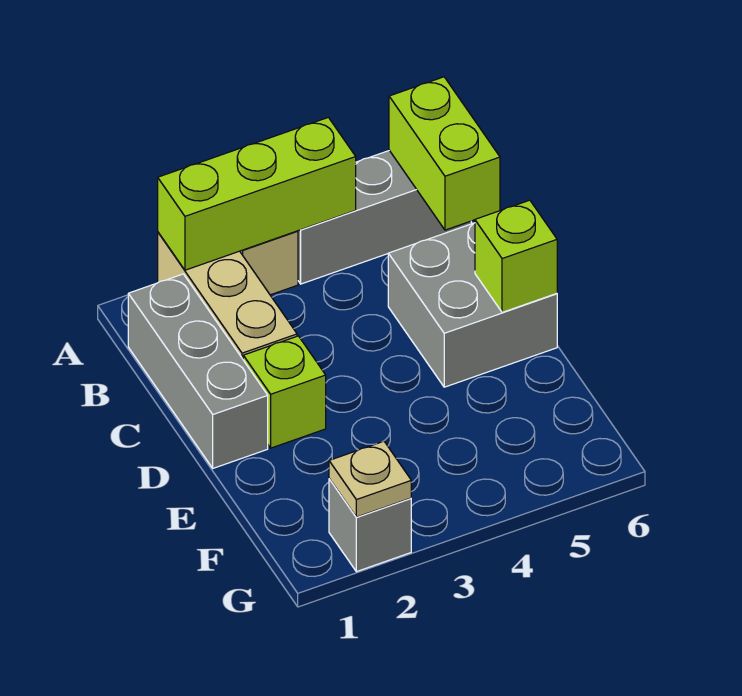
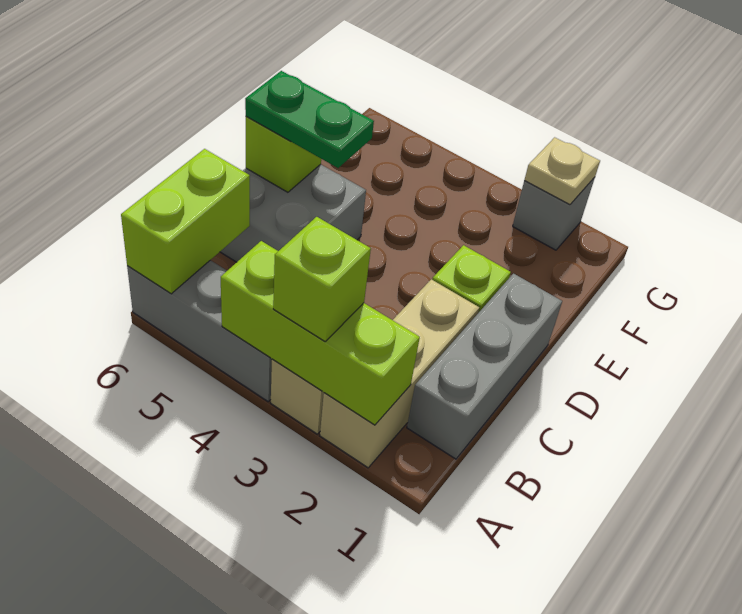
none -> lime brick A3 level 3
none -> green plate D5:D6 level 3

